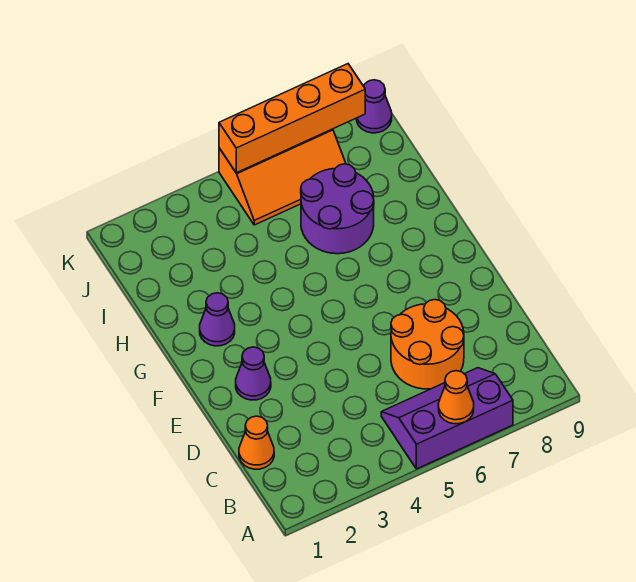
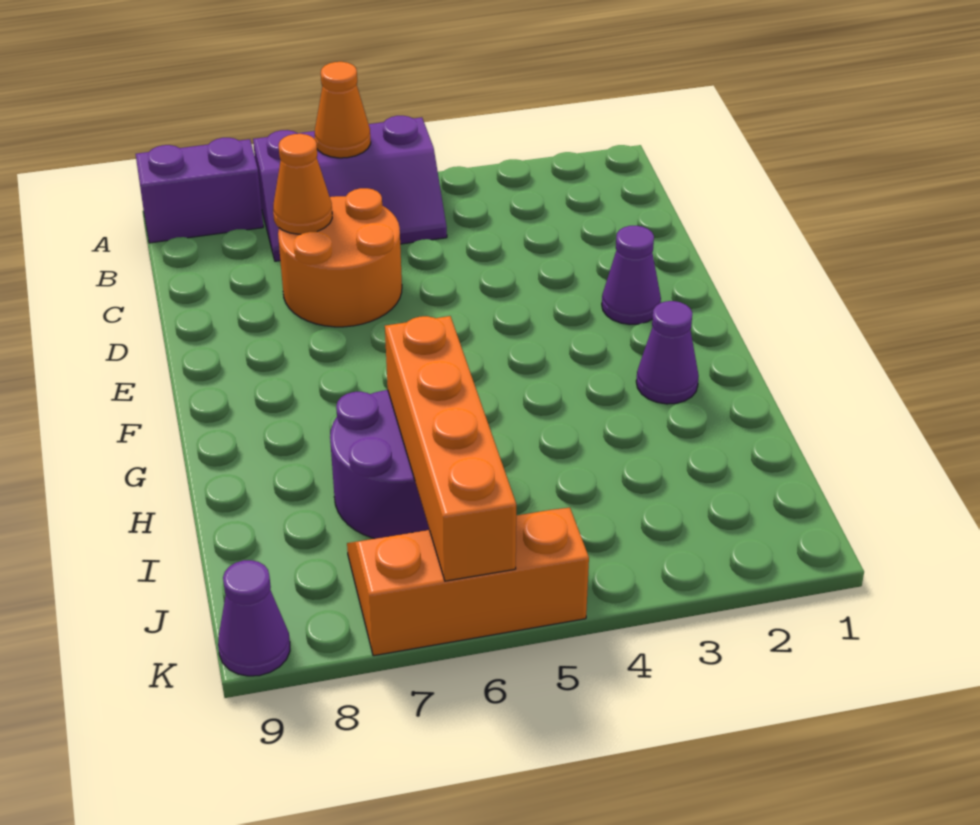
none -> purple brick A8:A9 level 1
orange cone C1 level 1 -> orange cone C7 level 2
orange brick K5:K8 level 2 -> orange brick H6:K6 level 2

